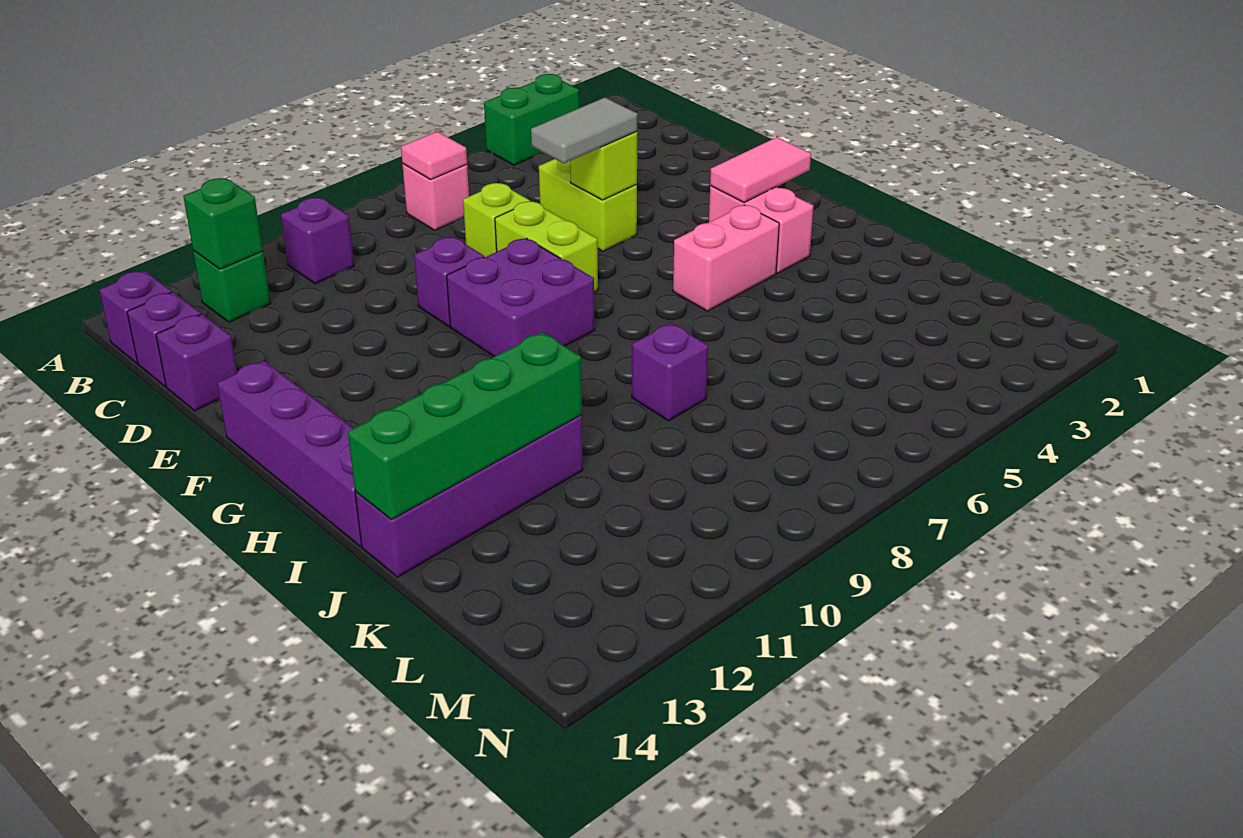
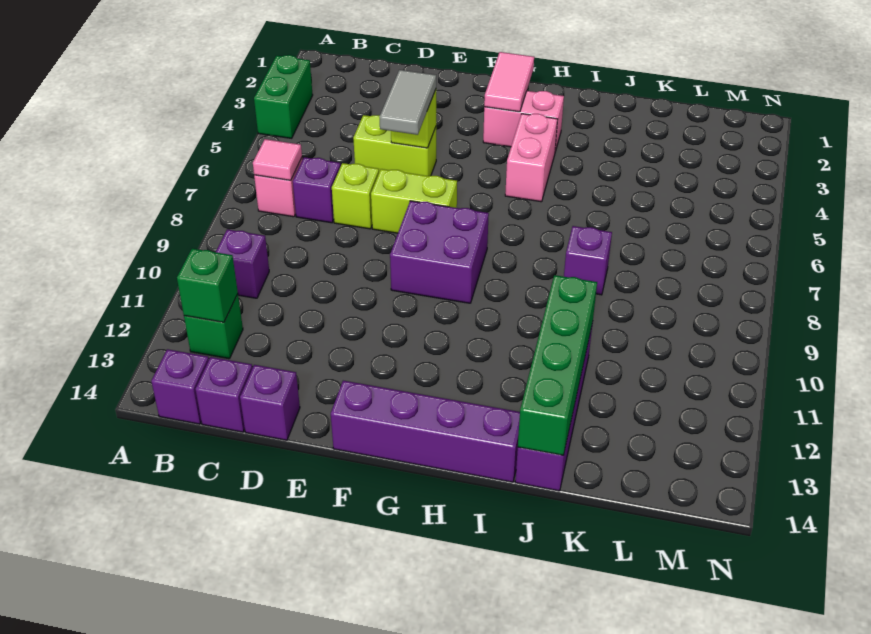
purple brick E9 level 1 -> purple brick C7 level 1

